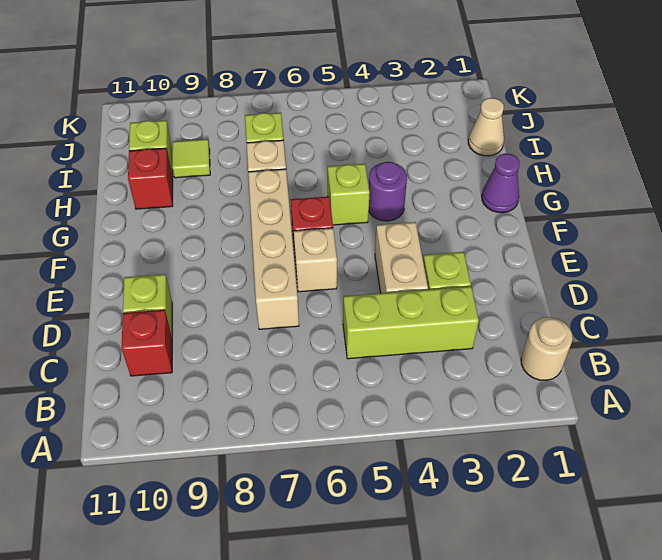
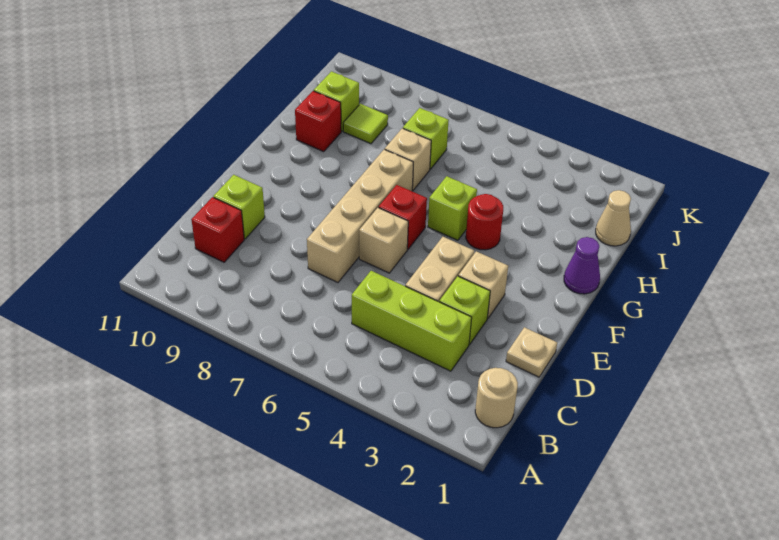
none -> tan plate D1 level 1
none -> tan brick E3 level 1
purple round brick G4 level 1 -> red round brick G4 level 1

